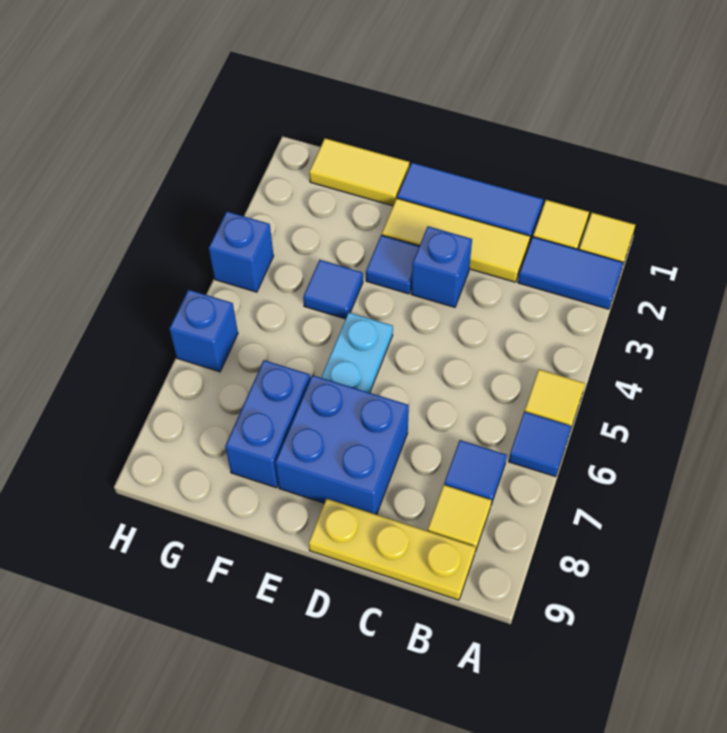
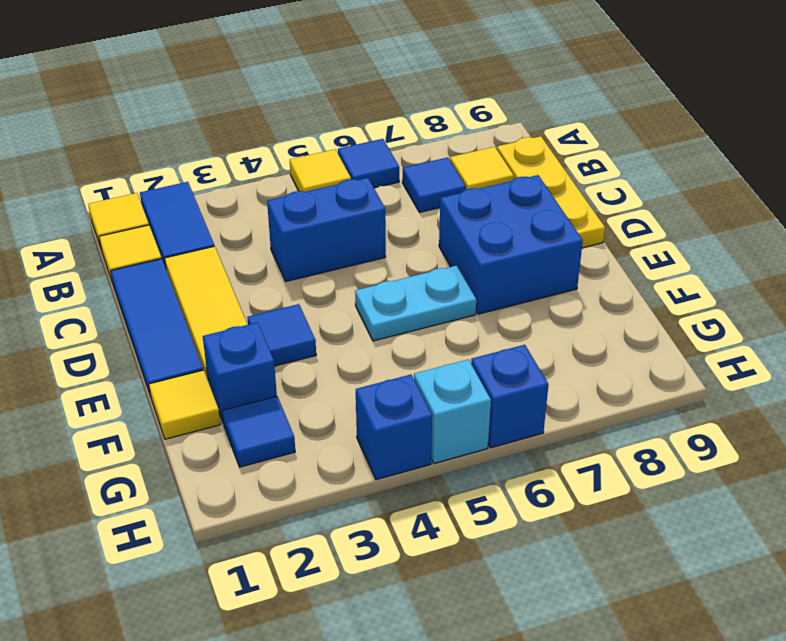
blue brick D3 level 1 -> blue brick F2 level 1
yellow tile F1:G1 level 1 -> yellow tile F1 level 1
blue tile F4 level 1 -> blue tile G2 level 1
blue brick F7:F8 level 1 -> blue brick C4:C5 level 1
none -> cyan brick H5 level 1

